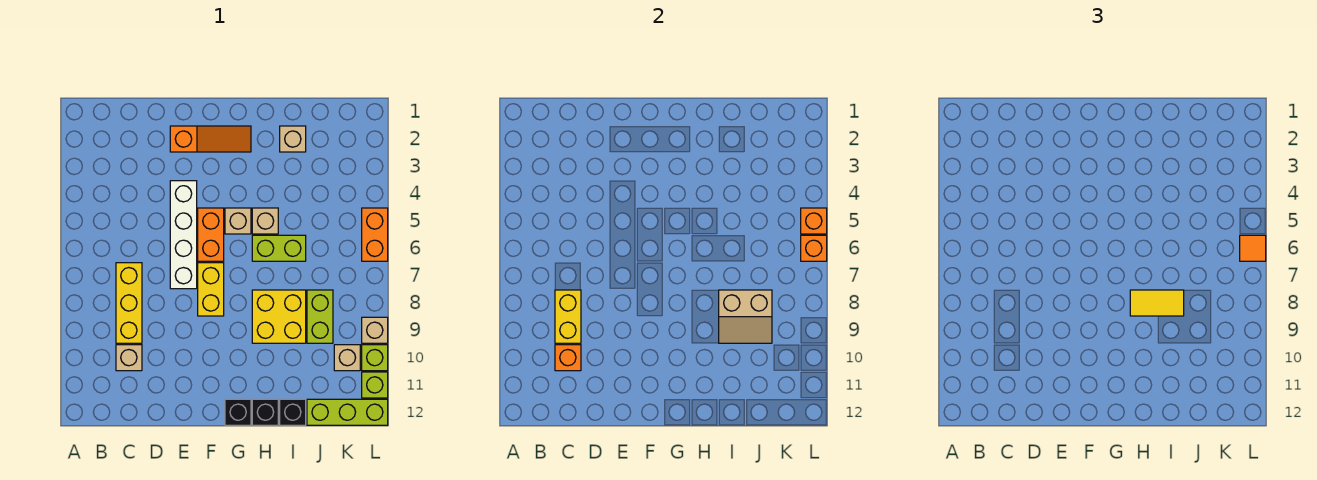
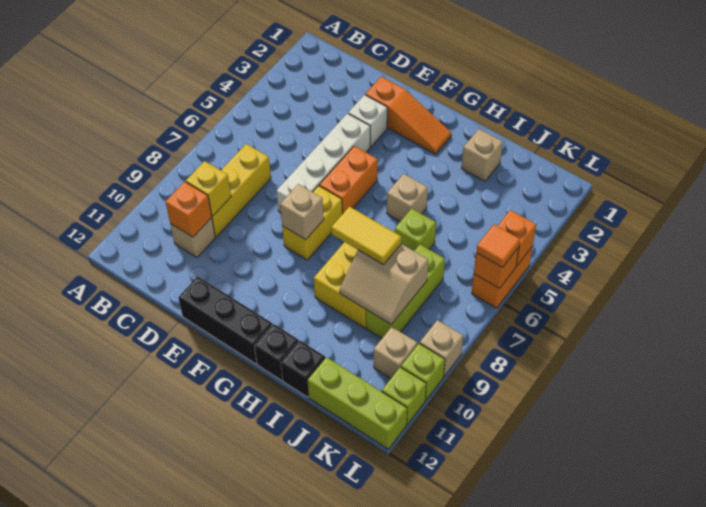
yellow brick C8:C9 level 2 -> yellow brick C9 level 2
none -> white brick E3 level 1
tan brick G5 level 1 -> tan brick F8 level 2
black brick G12 level 1 -> black brick E12:G12 level 1
lime brick H6:I6 level 1 -> lime brick I6 level 1
lime brick J8:J9 level 1 -> lime brick J7:J9 level 1

